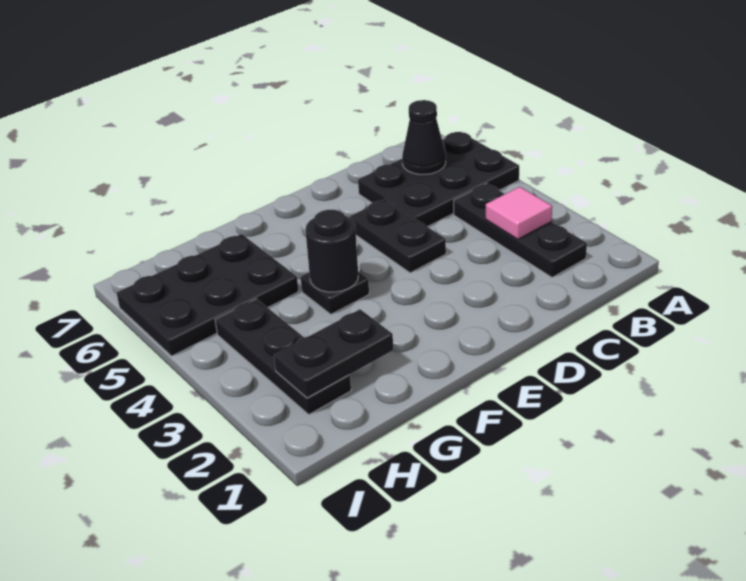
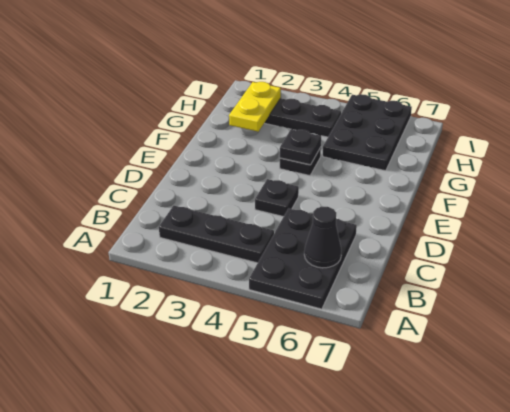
pink tile B3 level 2 -> none
black plate D4:D5 level 1 -> black plate D4 level 1
black round brick F4 level 2 -> black plate F4 level 2
black plate G2:H2 level 2 -> yellow plate G2:H2 level 2

